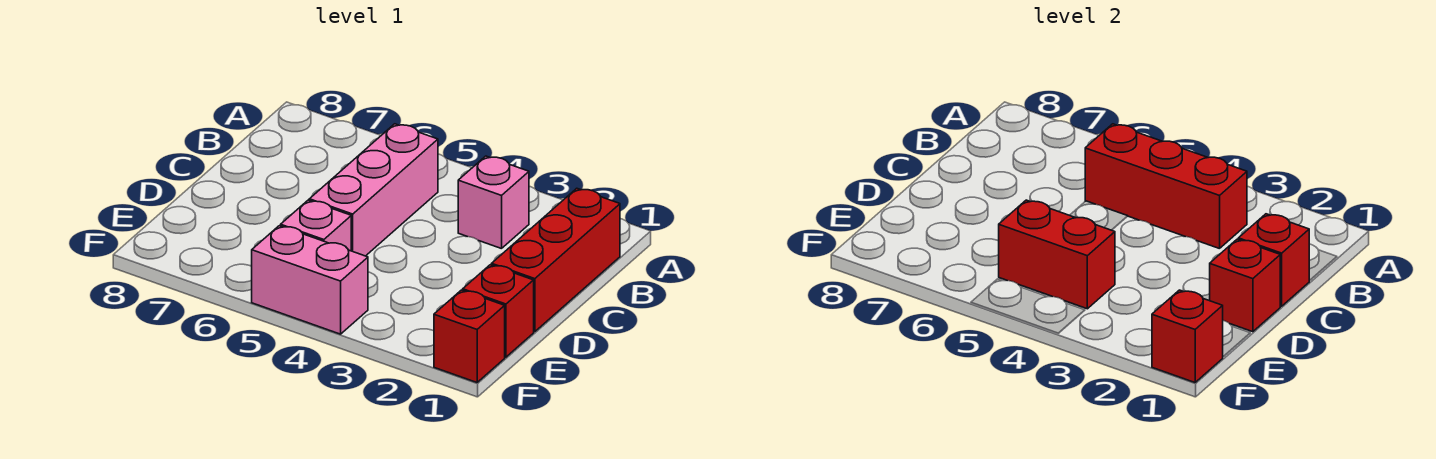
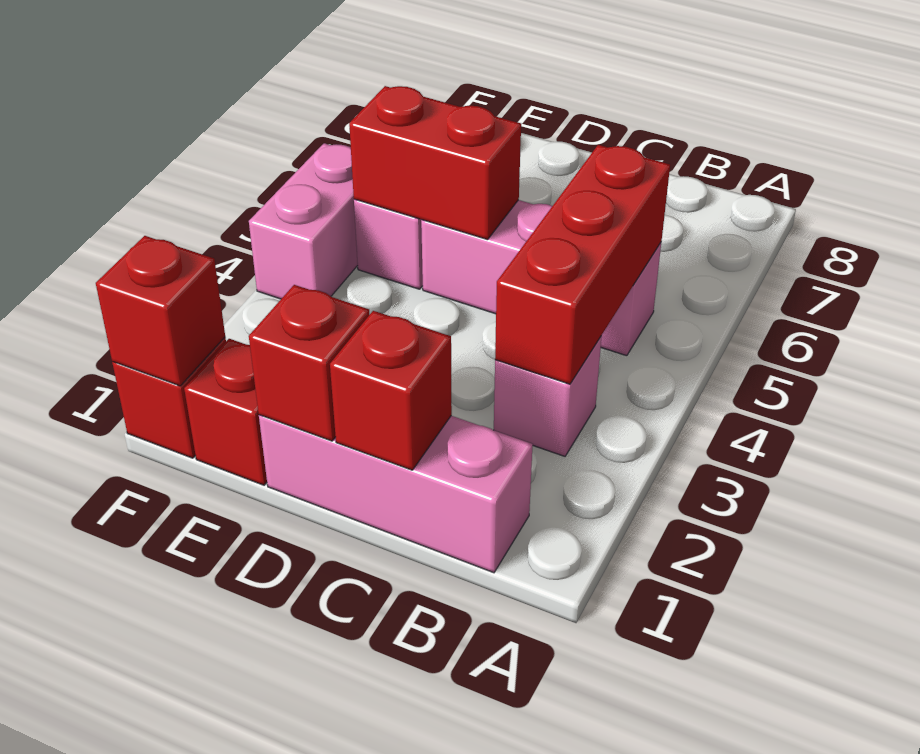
red brick B1:D1 level 1 -> pink brick B1:D1 level 1
red brick E4:E5 level 2 -> red brick D5:E5 level 2

